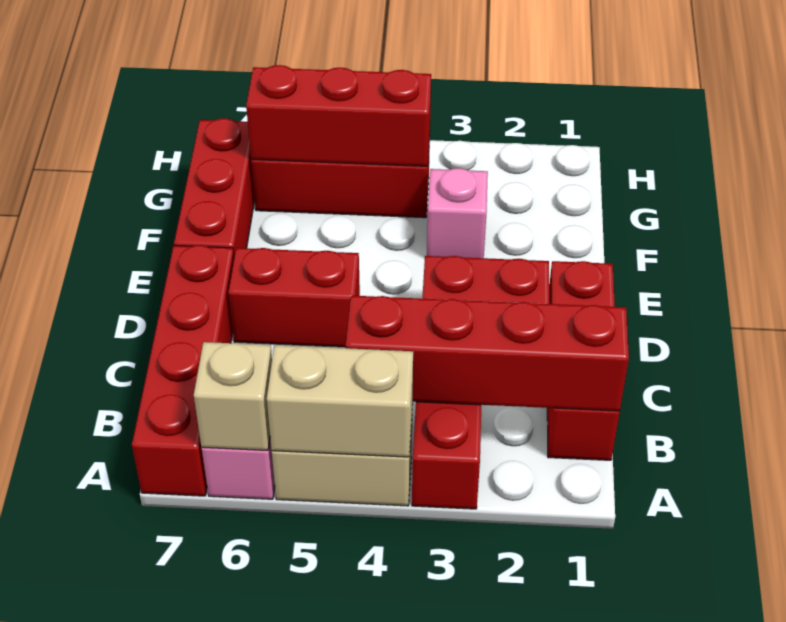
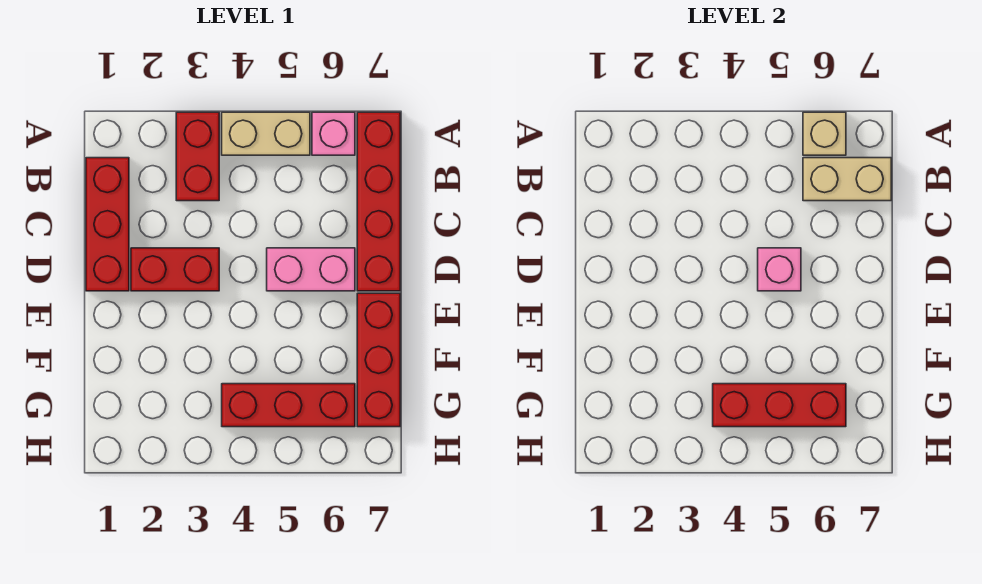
tan brick A4:A5 level 2 -> tan brick B6:B7 level 2
red brick B1:B4 level 2 -> none
red brick D5:D6 level 1 -> pink brick D5:D6 level 1
pink brick F3 level 1 -> pink brick D5 level 2

